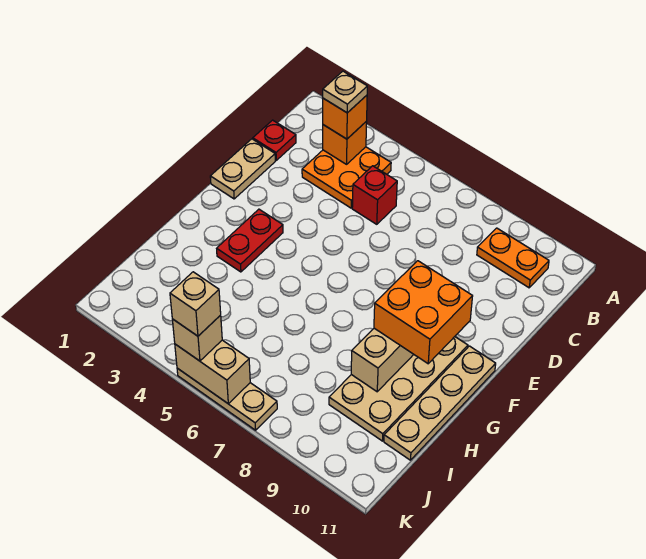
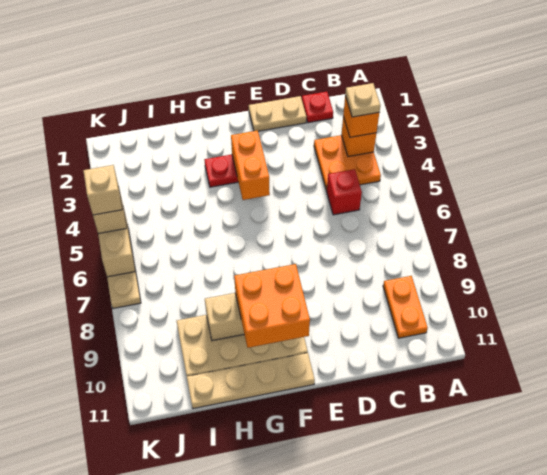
none -> orange brick F3:F4 level 2

